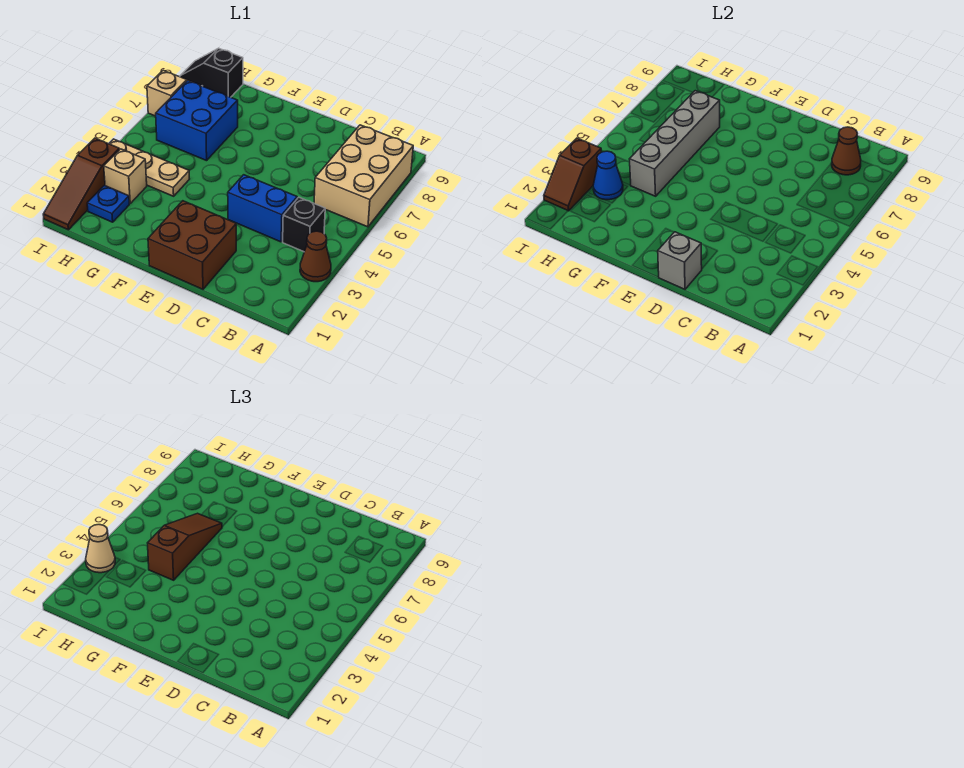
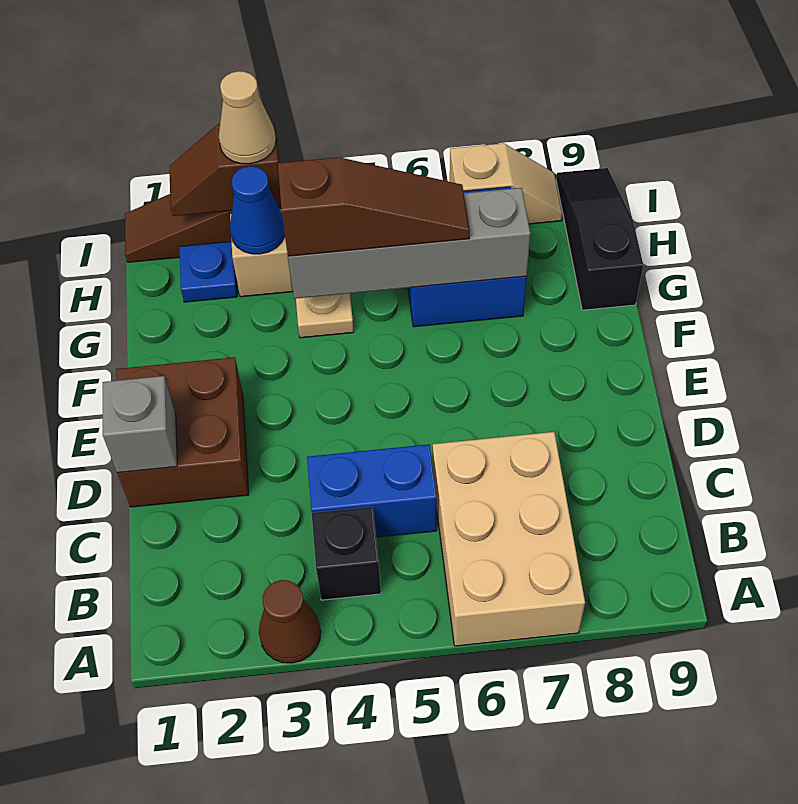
tan brick A6:B8 level 1 -> tan brick A6:C7 level 1
brown cone B8 level 2 -> none
blue brick C4:D4 level 1 -> blue brick C4:C5 level 1
black slope H9:I9 level 1 top H -> black slope G9:I9 level 1 top G

